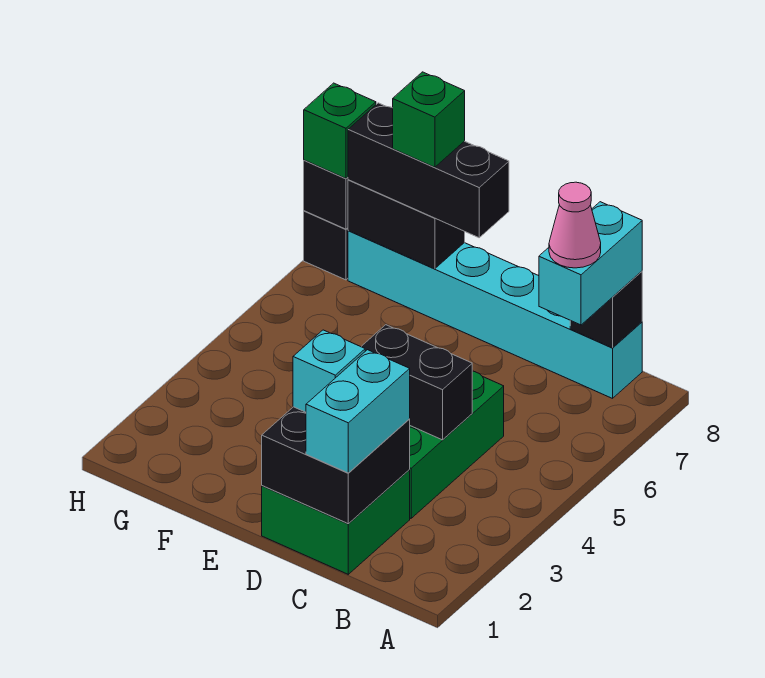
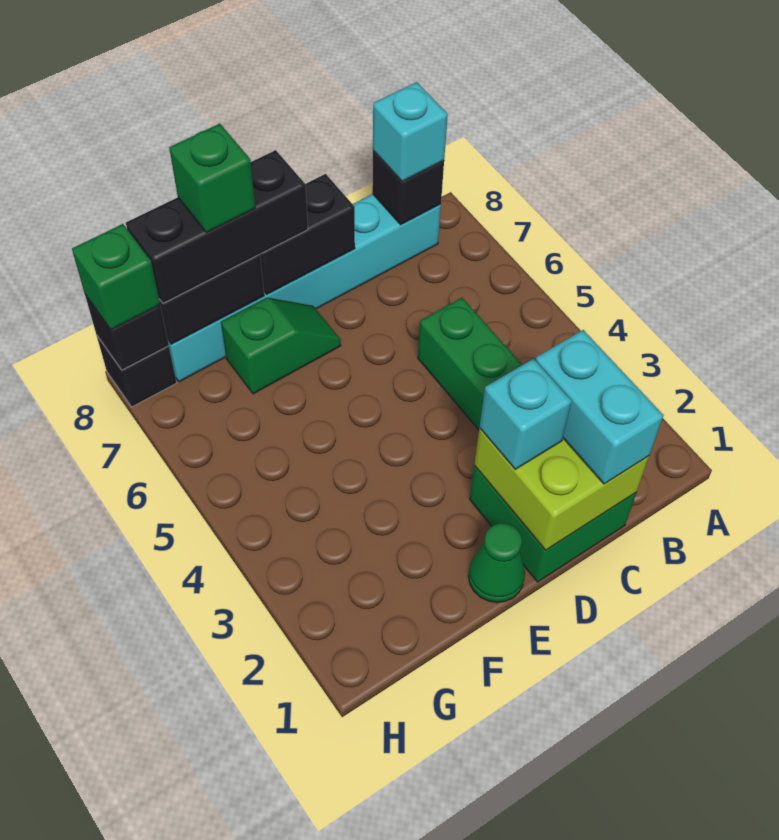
cyan brick B7:B8 level 3 -> cyan brick B8 level 3
pink cone B7 level 4 -> none
black brick C1:D2 level 2 -> lime brick C1:D2 level 2
black brick C4:D4 level 2 -> black brick D8:E8 level 2
none -> green cone E1 level 1
none -> green slope E7:F7 level 1 top F

